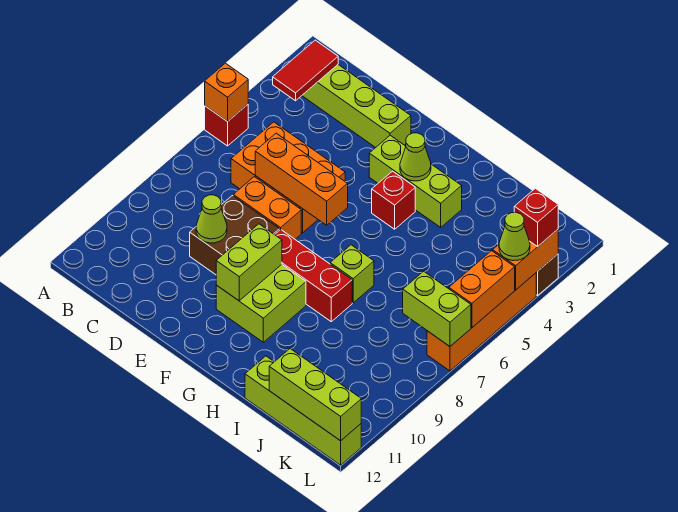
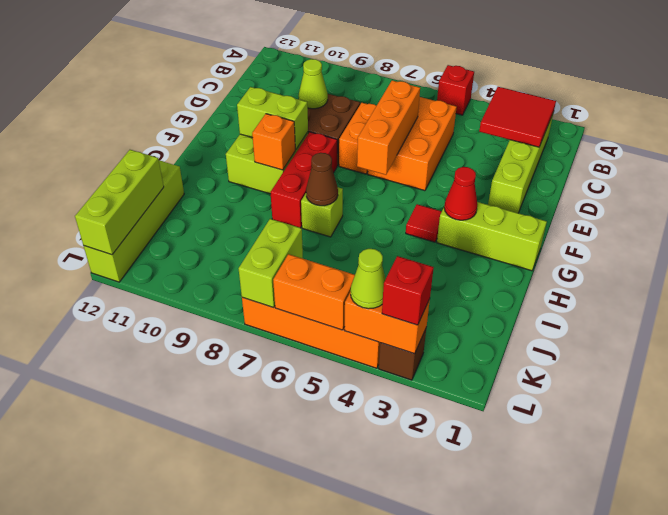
orange brick A5 level 2 -> orange brick G9 level 2
red tile B2:B3 level 2 -> red tile B2:C3 level 2
lime brick F3:H3 level 1 -> lime brick G1:G3 level 1
lime cone G3 level 2 -> red cone G3 level 2
red brick G4 level 1 -> red tile G4 level 1
none -> brown cone H7 level 2

